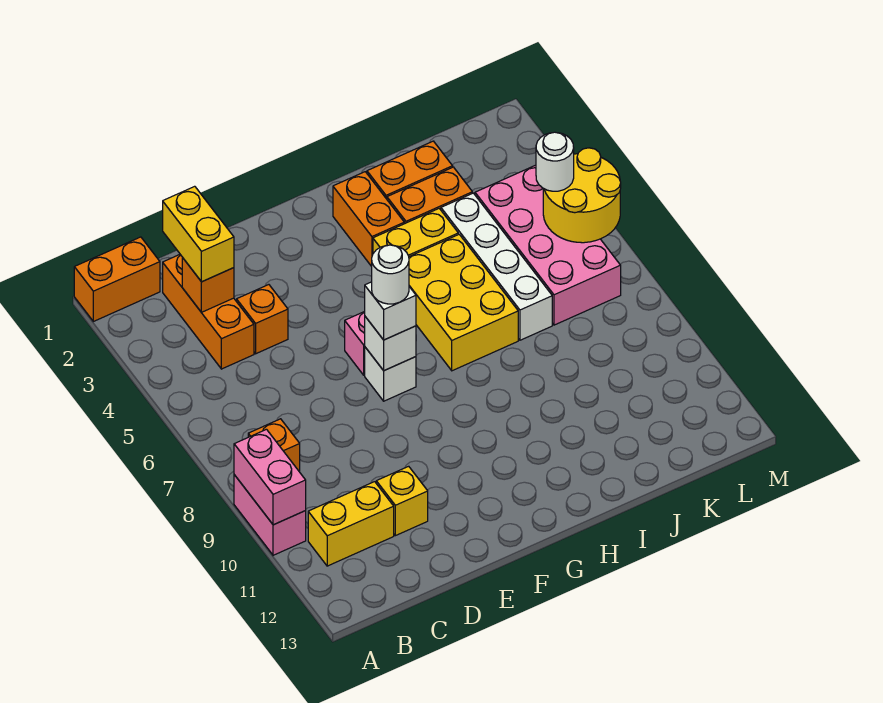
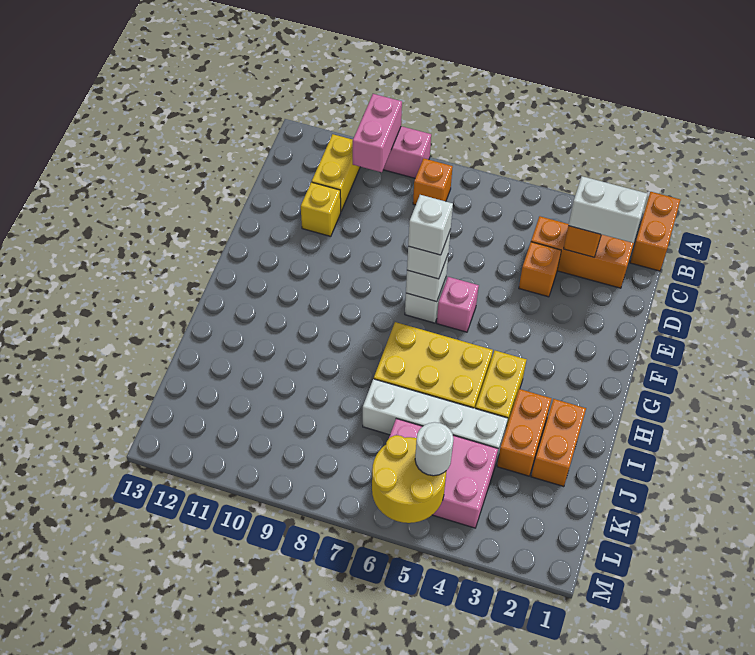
pink brick A9:A10 level 2 -> pink brick A10:B10 level 2
yellow brick C2:C3 level 3 -> white brick C2:C3 level 3
white round brick F7 level 4 -> white brick F7 level 4
orange brick H2:H3 level 1 -> none
pink brick K4:L7 level 1 -> pink brick K4:L6 level 1

